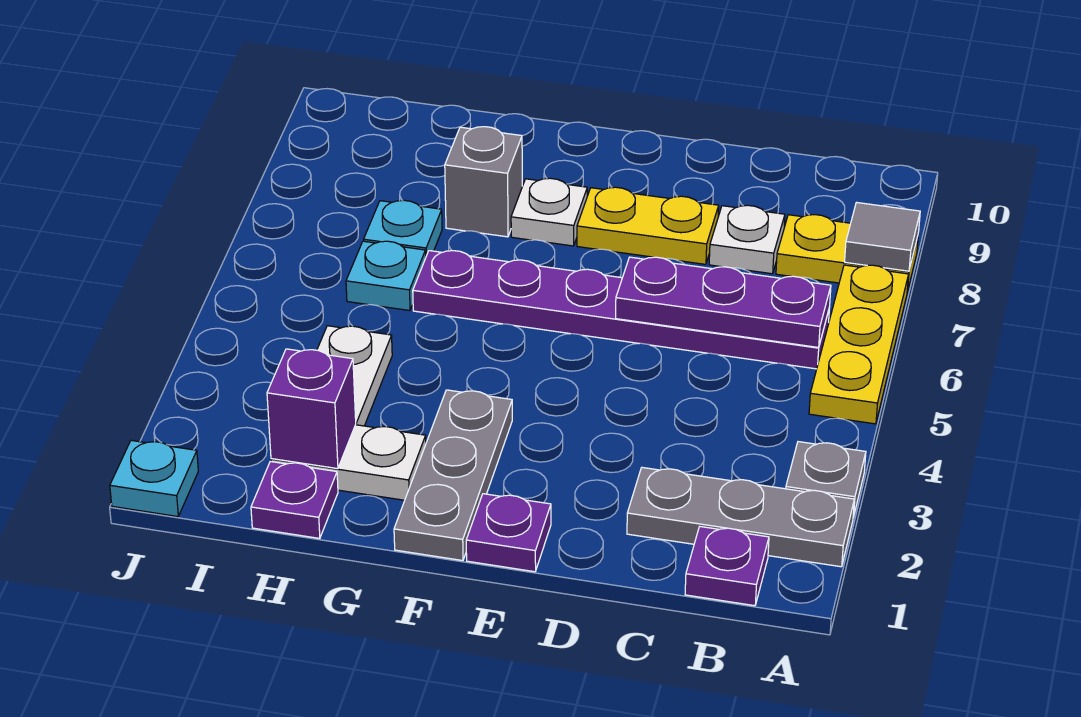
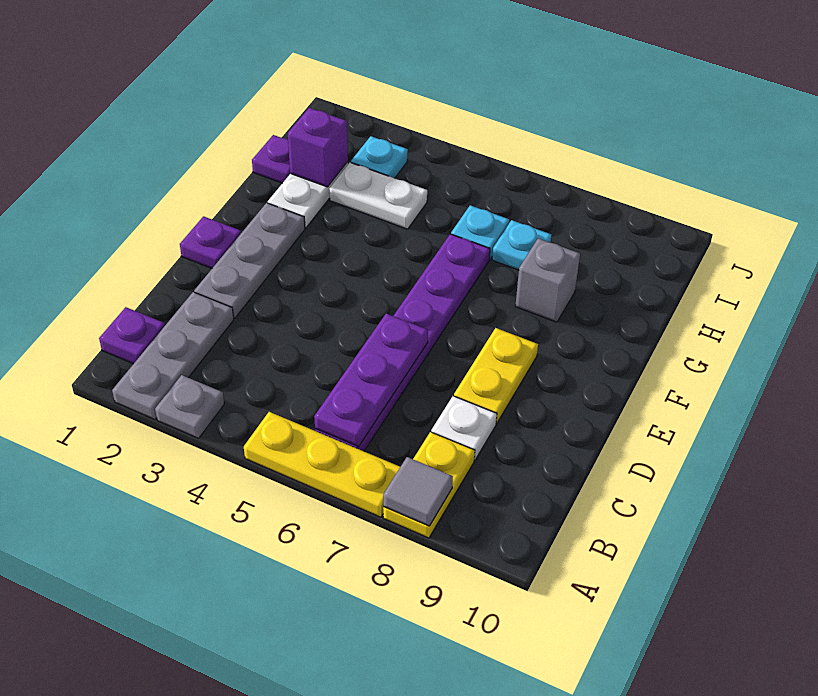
grey plate F1:F3 level 1 -> grey plate D2:F2 level 1
white plate F8 level 1 -> none
cyan plate J1 level 1 -> cyan plate I3 level 1

